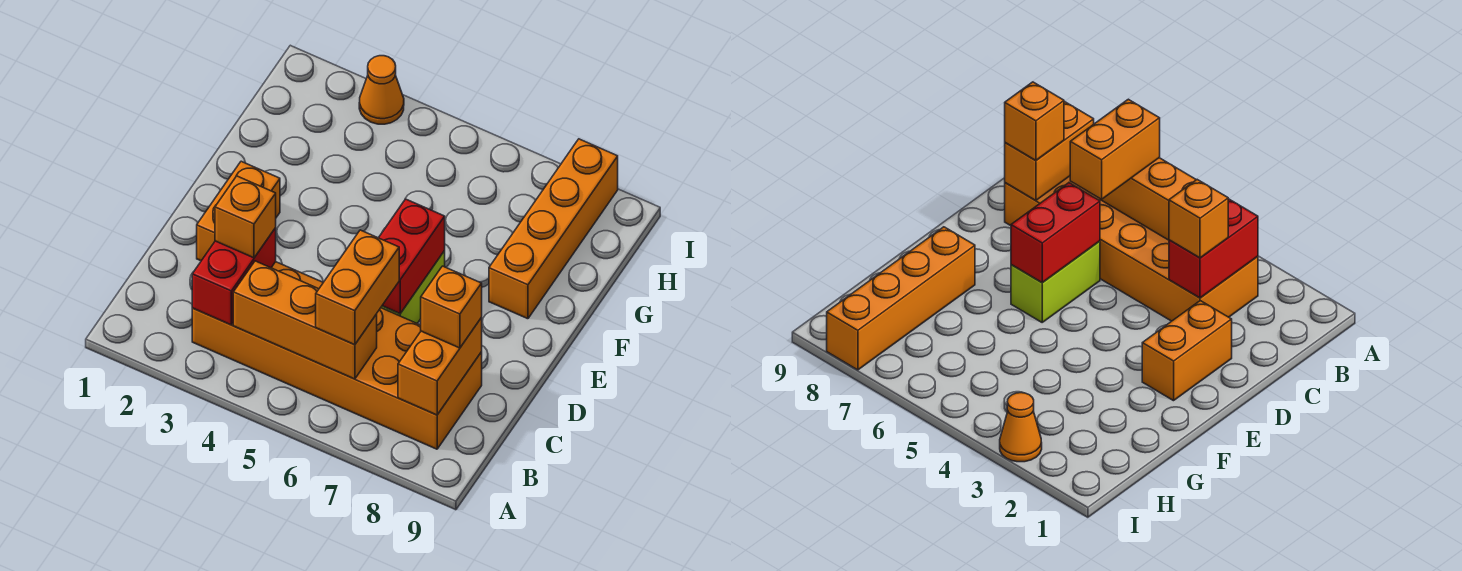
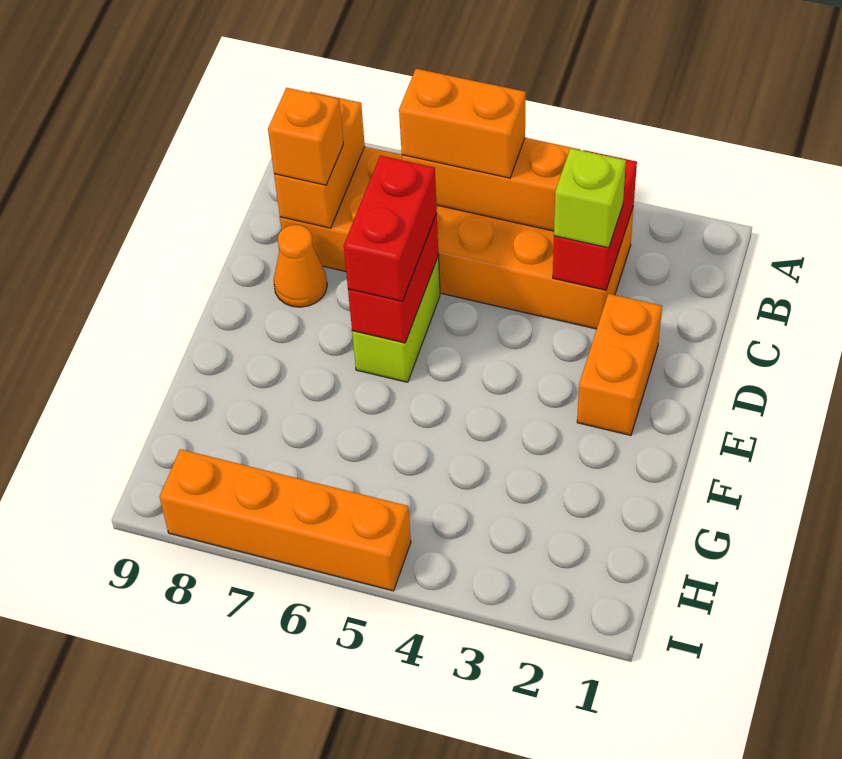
orange brick B6:C6 level 3 -> orange brick B5:B6 level 3
orange brick C3 level 3 -> lime brick C3 level 3
none -> red brick D6:E6 level 3
orange brick F8:I8 level 1 -> orange brick I5:I8 level 1
orange cone I3 level 1 -> orange cone D8 level 1

